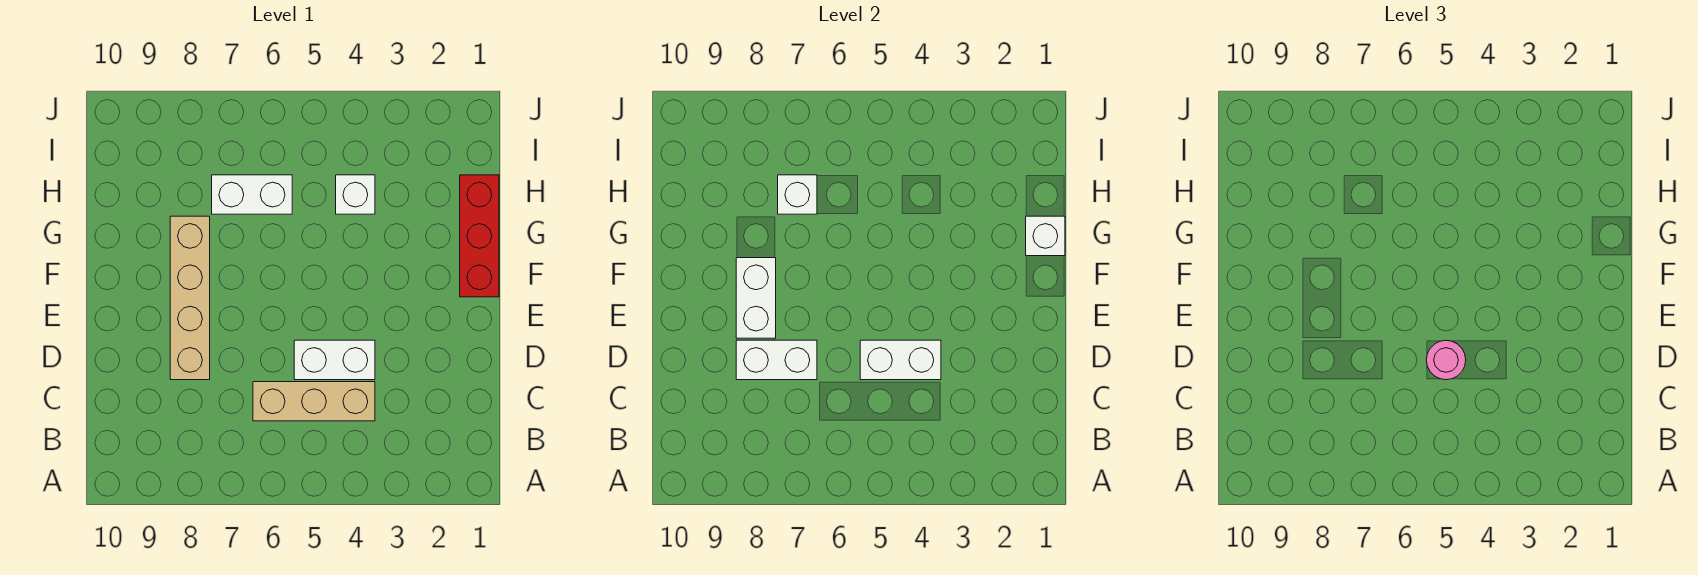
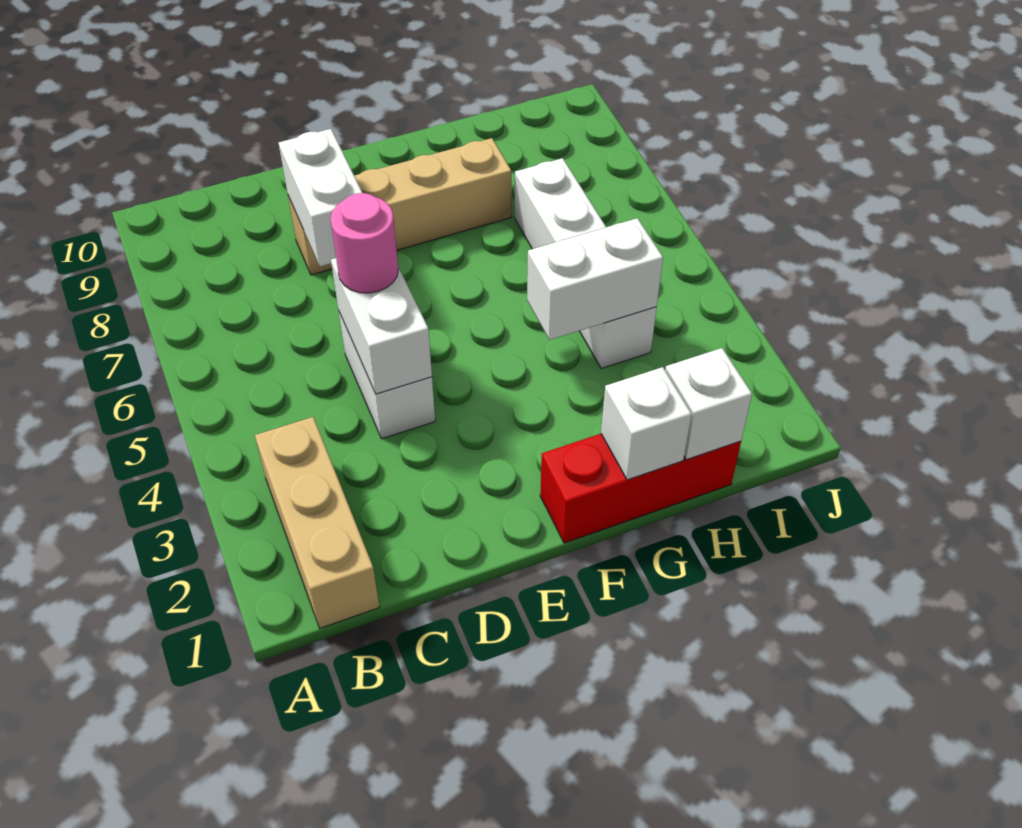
tan brick C4:C6 level 1 -> tan brick B1:B3 level 1
white brick E8:F8 level 2 -> white brick G4:H4 level 2
white brick H7 level 2 -> white brick H1 level 2

